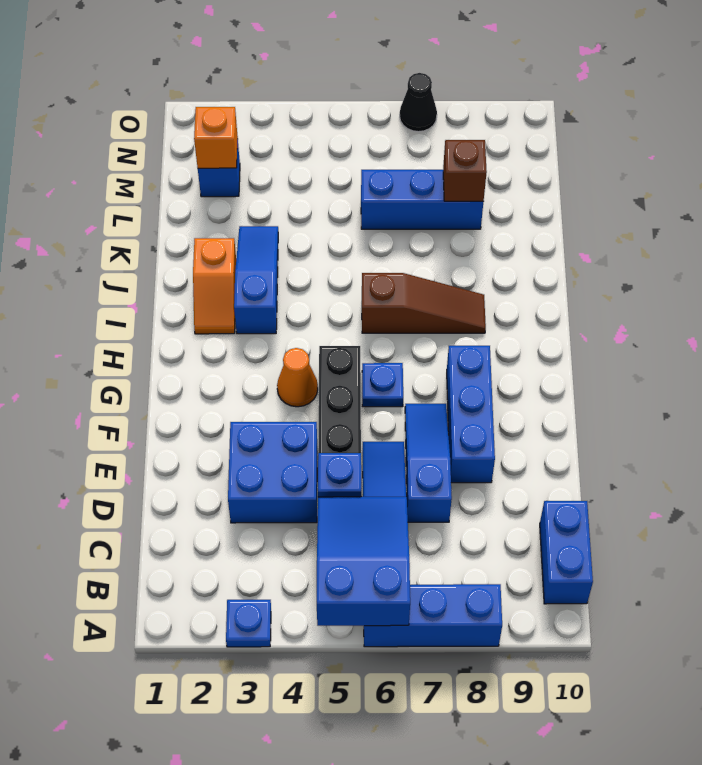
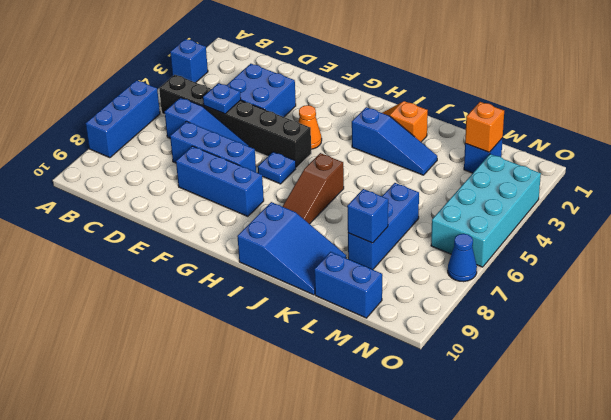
blue plate A3 level 1 -> blue brick A3 level 1
blue slope A5:C6 level 2 top A -> blue slope I9:K10 level 1 top I
blue brick B10:C10 level 1 -> blue brick L10:M10 level 1
blue slope D7:F7 level 1 top D -> blue brick D7:F7 level 1
brown brick L8 level 2 -> blue brick L8 level 2
none -> cyan brick N3:O6 level 1
black cone O7 level 1 -> blue cone O7 level 1

